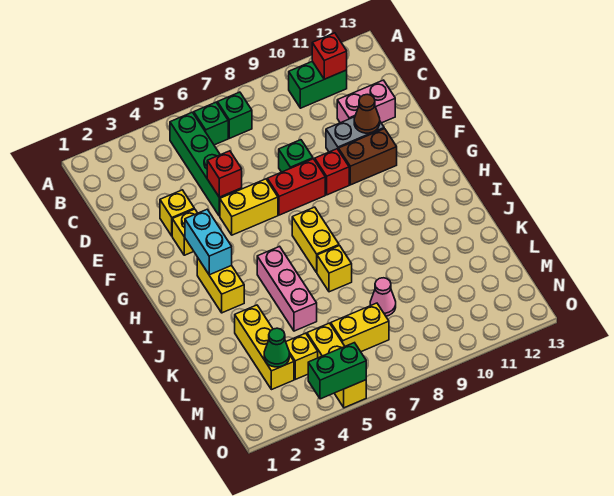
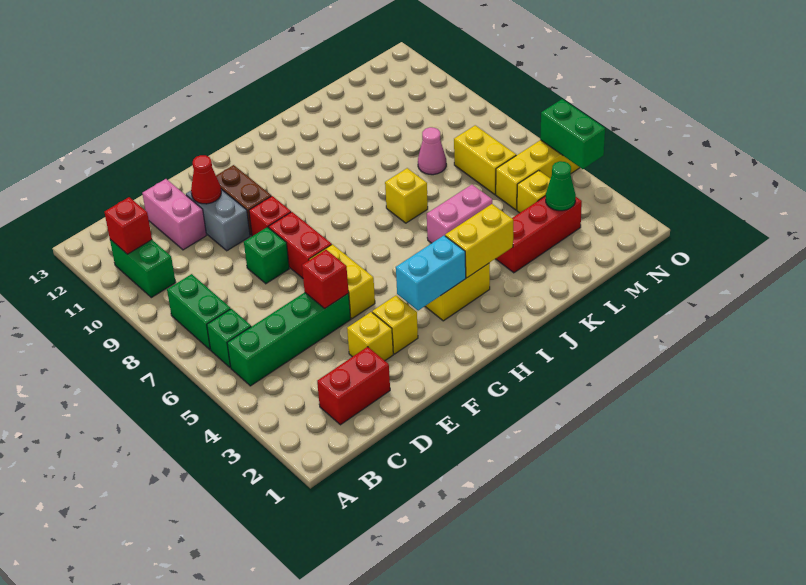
green brick B7 level 1 -> green brick B7:B8 level 1
none -> red brick C2:D2 level 1
brown cone E11 level 2 -> red cone E11 level 2
yellow brick H7:I7 level 1 -> yellow brick I3:J3 level 2
pink brick I5:K5 level 1 -> pink brick J5:K5 level 1
yellow brick K3:M3 level 1 -> red brick K3:M3 level 1

